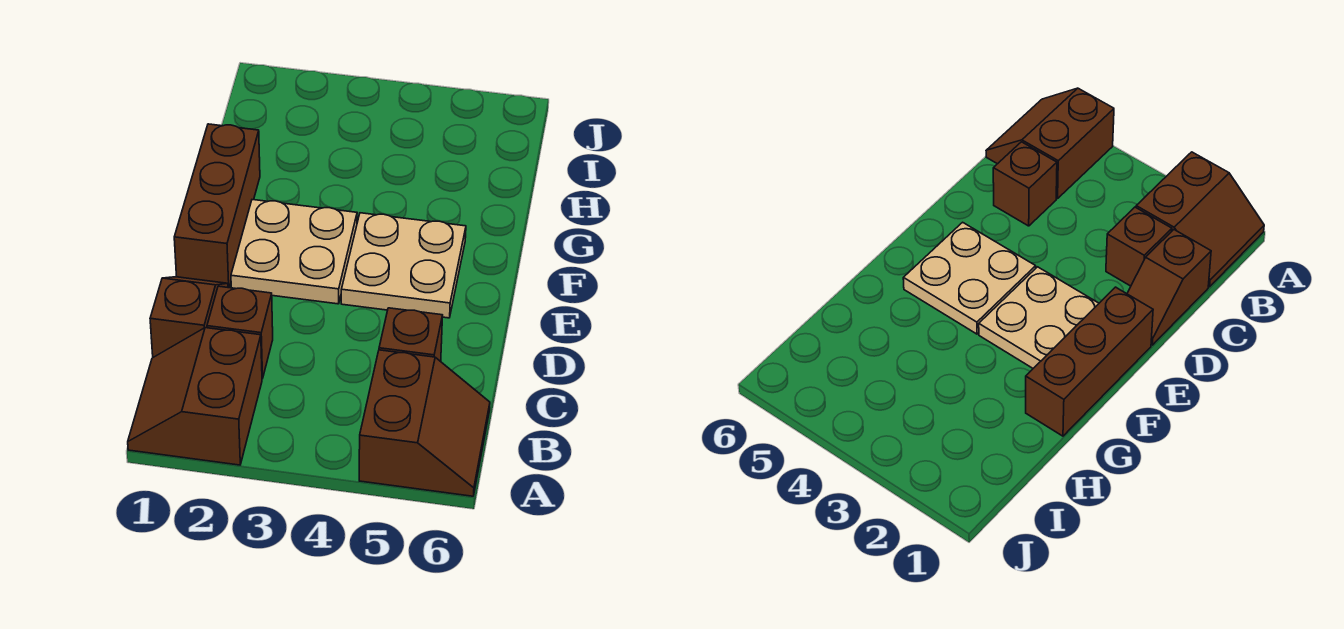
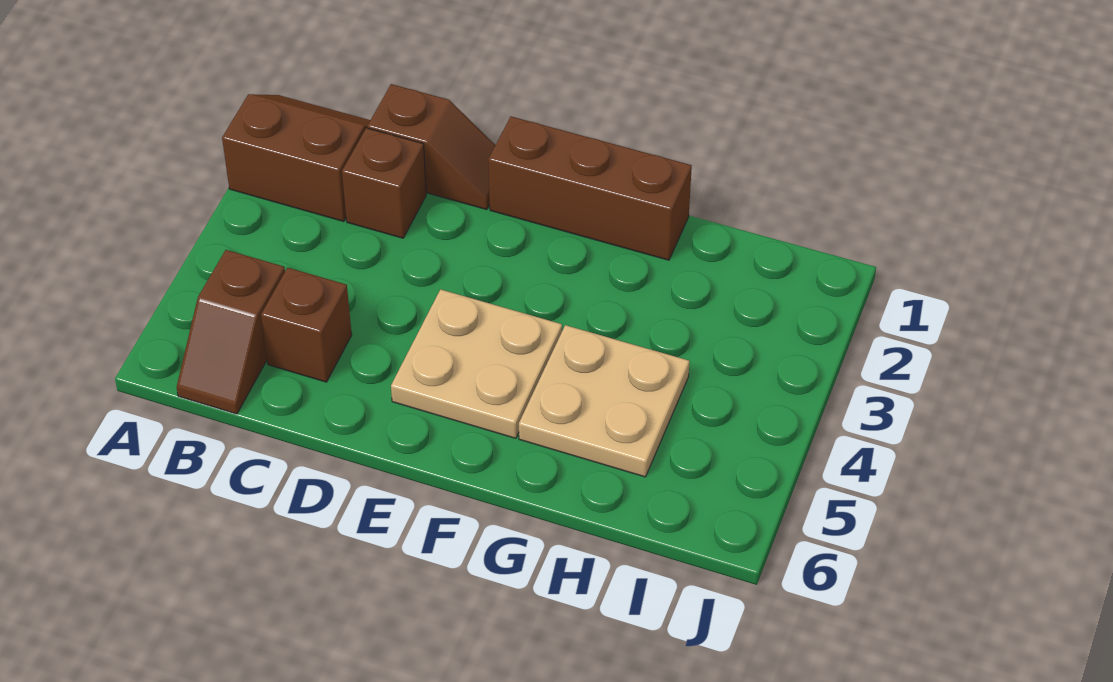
brown slope A5:B6 level 1 top 5 -> brown slope B5:B6 level 1 top 5
tan plate E2:F3 level 1 -> tan plate G4:H5 level 1

